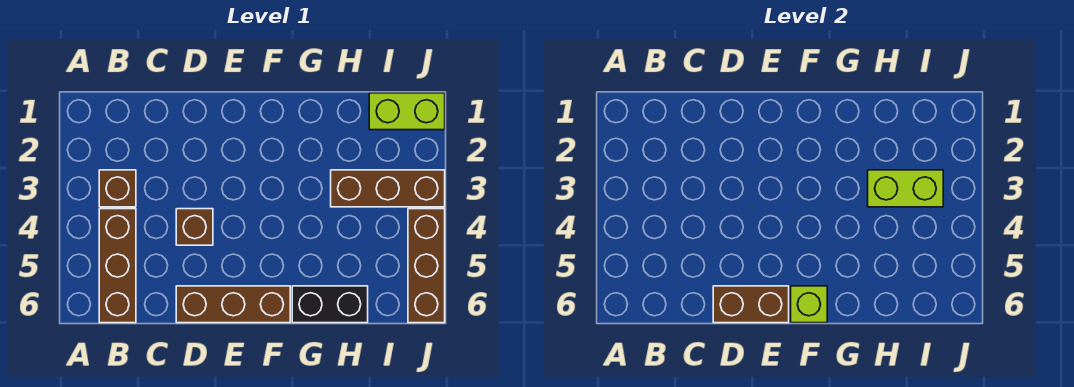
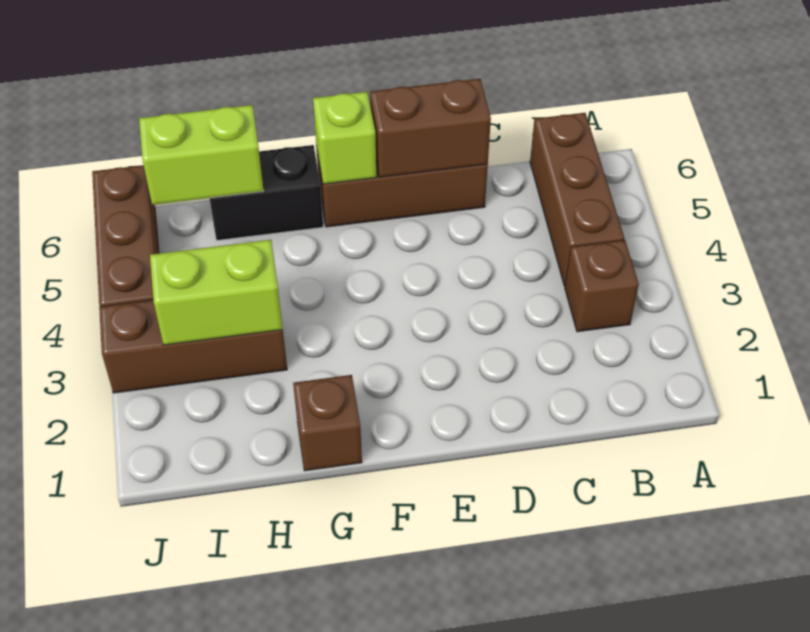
brown brick D4 level 1 -> brown brick G1 level 1
lime brick I1:J1 level 1 -> lime brick H6:I6 level 2

